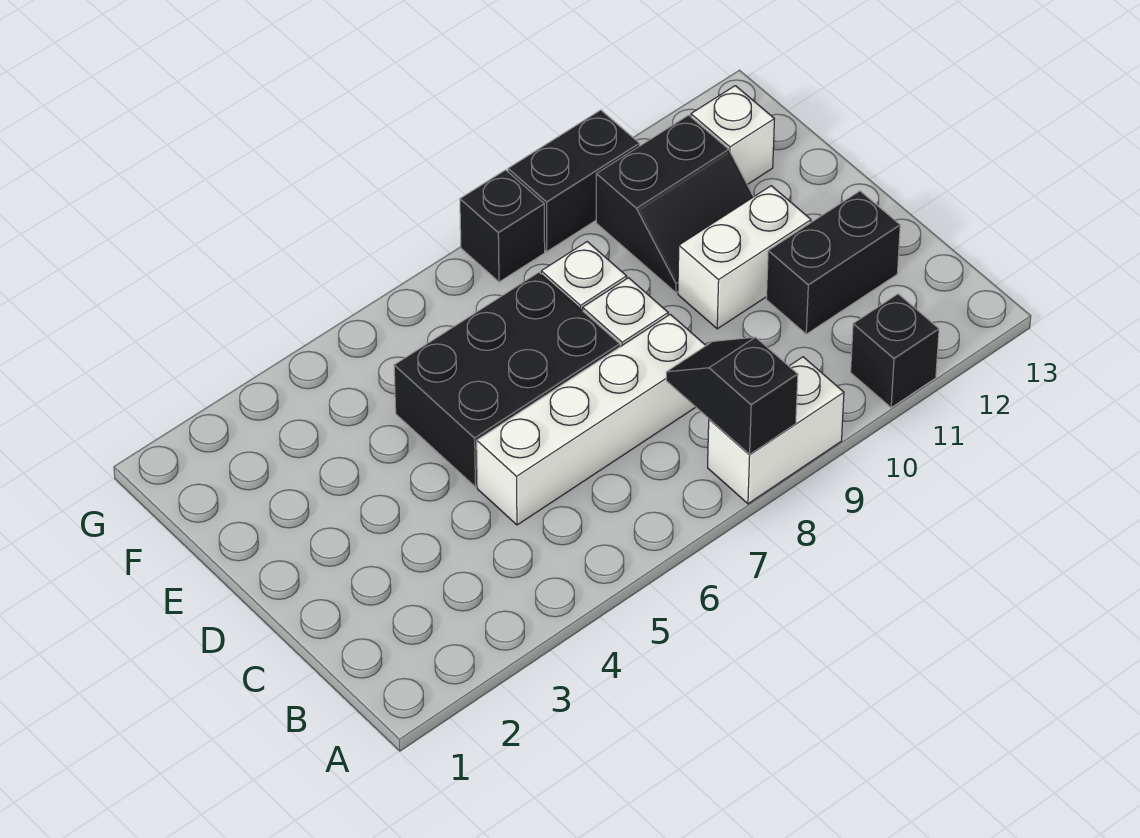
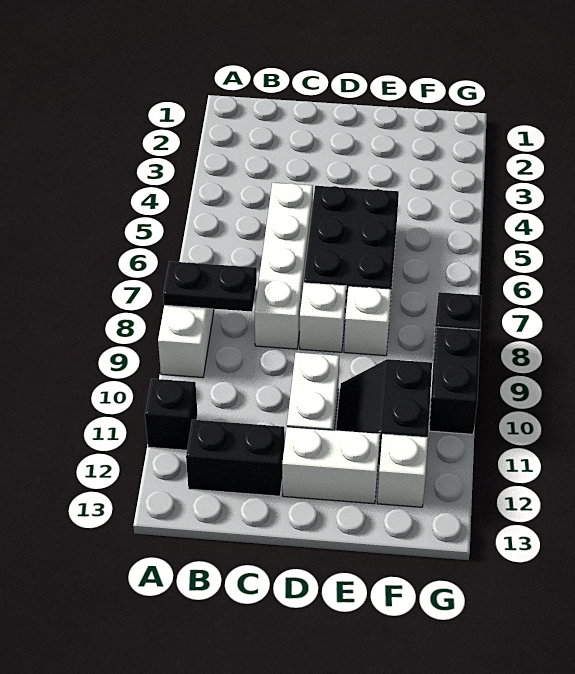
black slope A8:B8 level 2 top A -> black plate A8:B8 level 2
black brick C11:C12 level 1 -> black brick B12:C12 level 1
none -> white brick D12:E12 level 1

